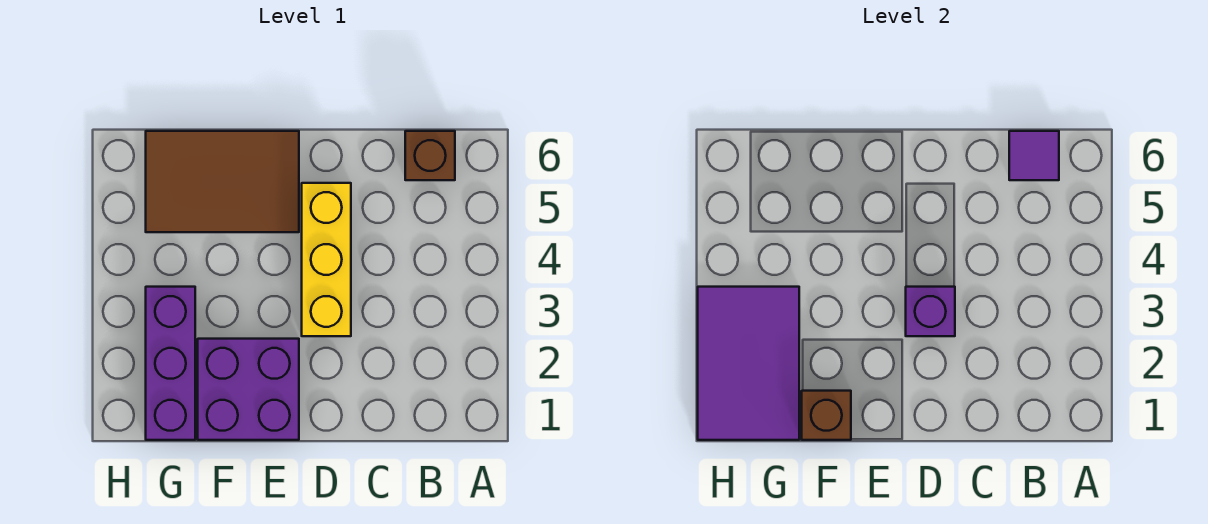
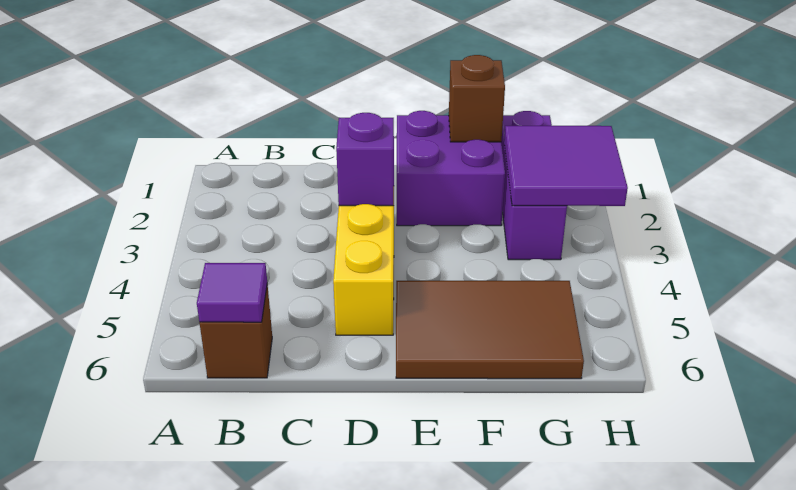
purple tile G1:H3 level 2 -> purple tile G2:H3 level 2

